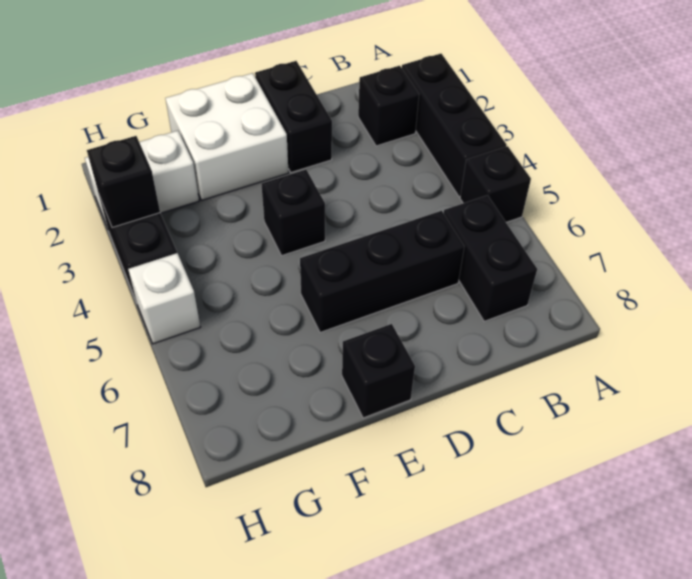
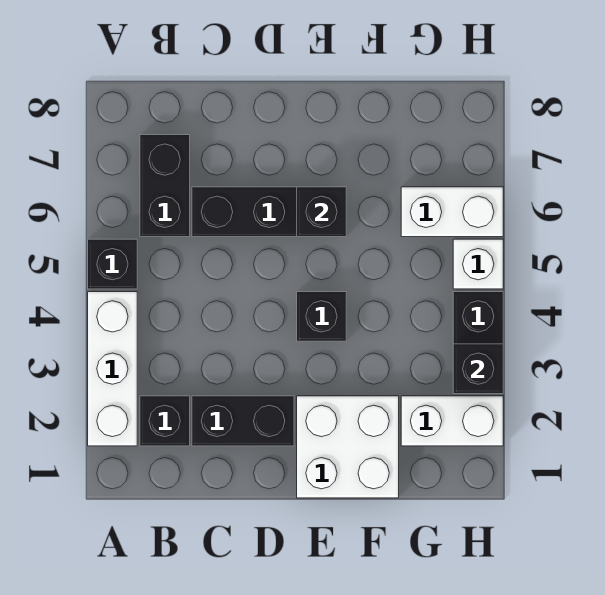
black brick A2:A4 level 1 -> white brick A2:A4 level 1
black brick D1:D2 level 1 -> black brick C2:D2 level 1
black brick E8 level 1 -> black brick E6 level 2
none -> white brick G6:H6 level 1

